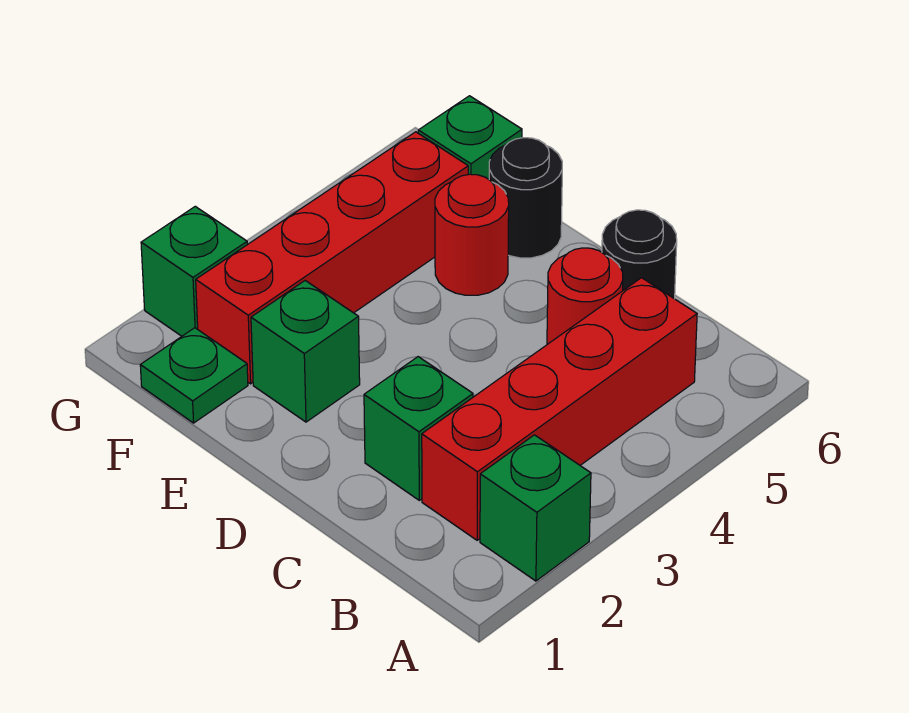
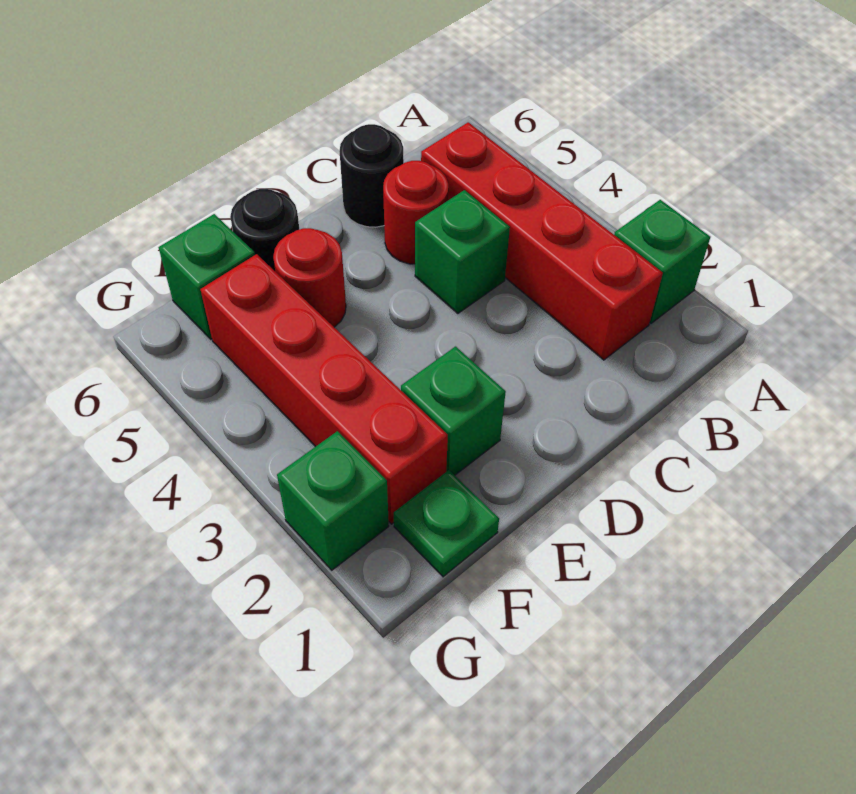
green brick C2 level 1 -> green brick C4 level 1

